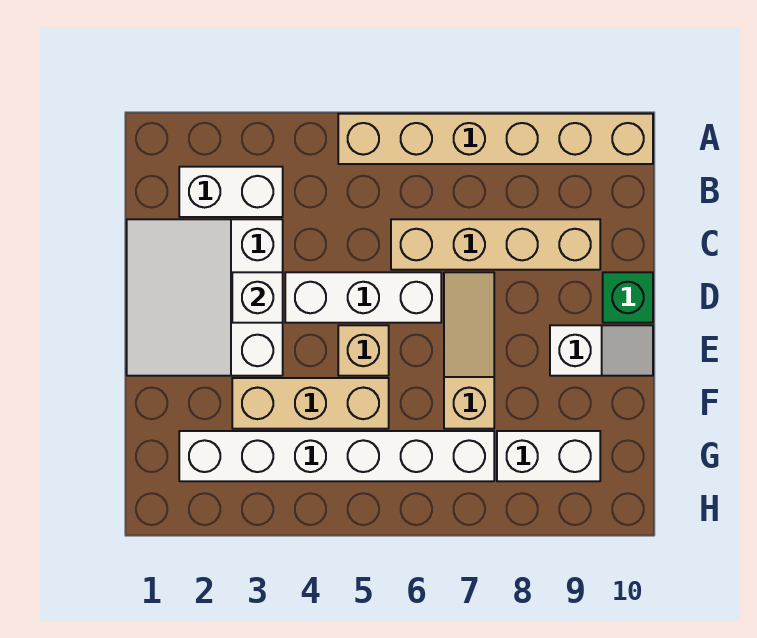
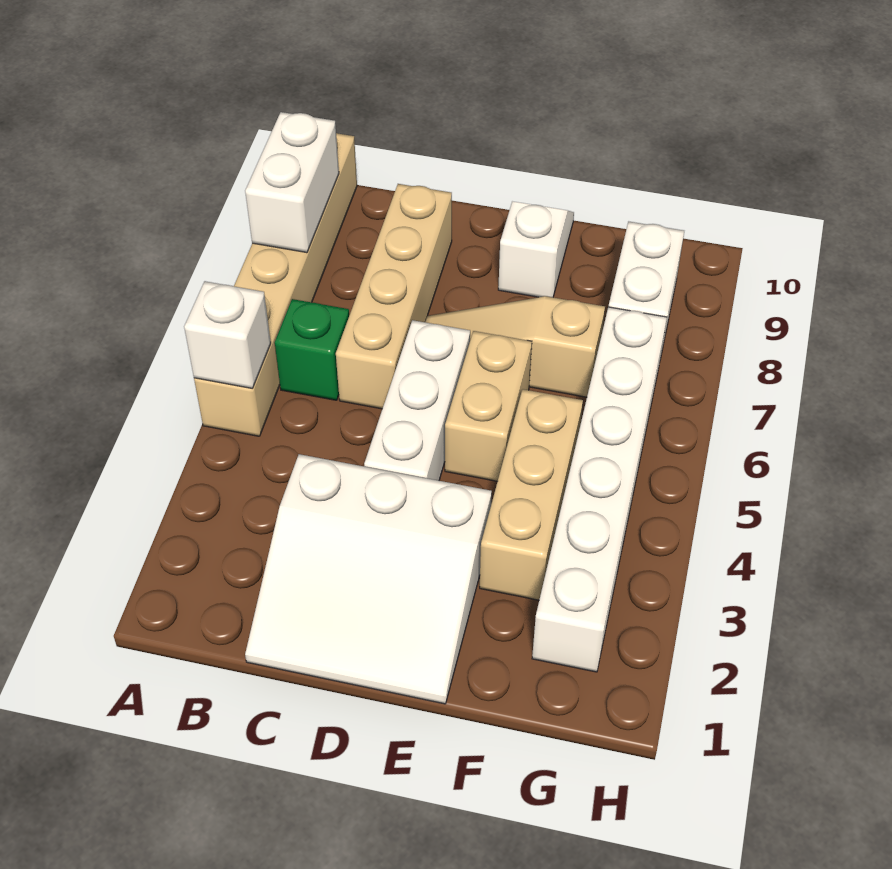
white brick B2:B3 level 1 -> white brick A8:A9 level 2
white brick D3 level 2 -> white brick A5 level 2
green brick D10 level 1 -> green brick B6 level 1
tan brick E5 level 1 -> tan brick E5:E6 level 1

